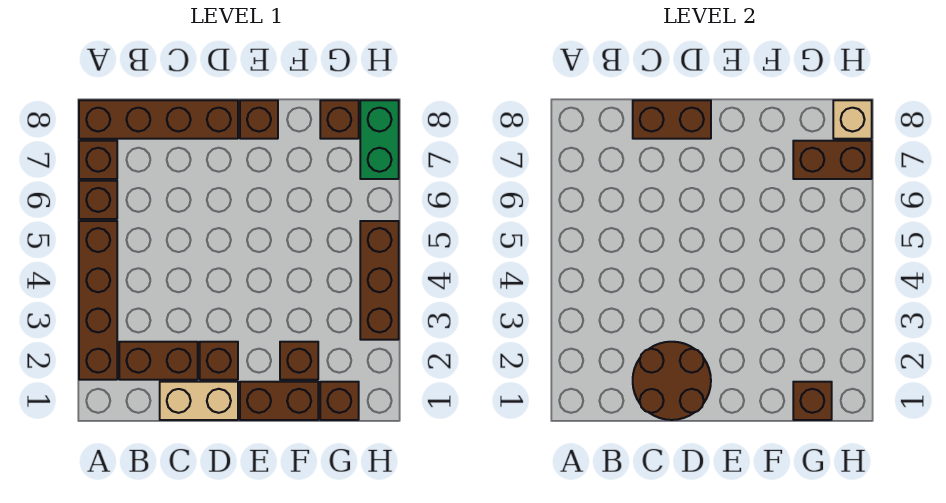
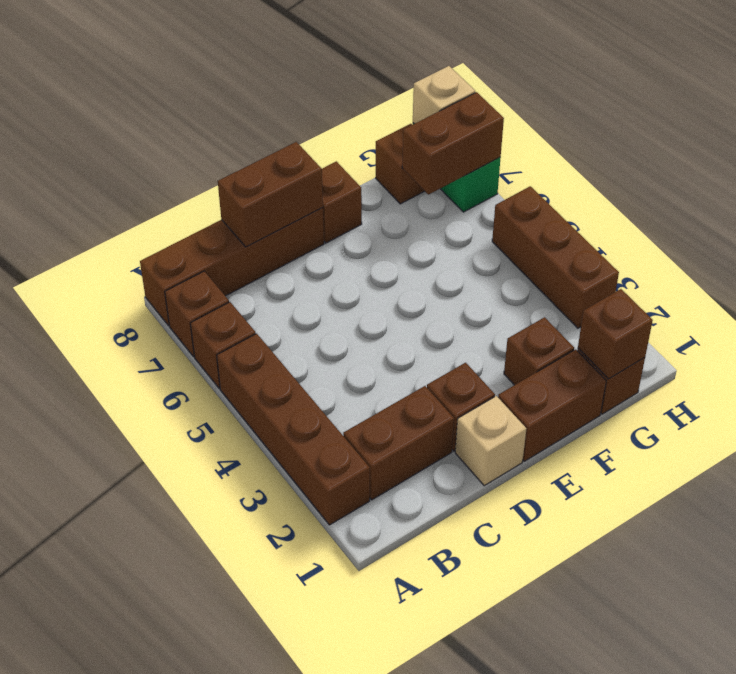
tan brick C1:D1 level 1 -> tan brick D1 level 1
brown round brick C1:D2 level 2 -> none

